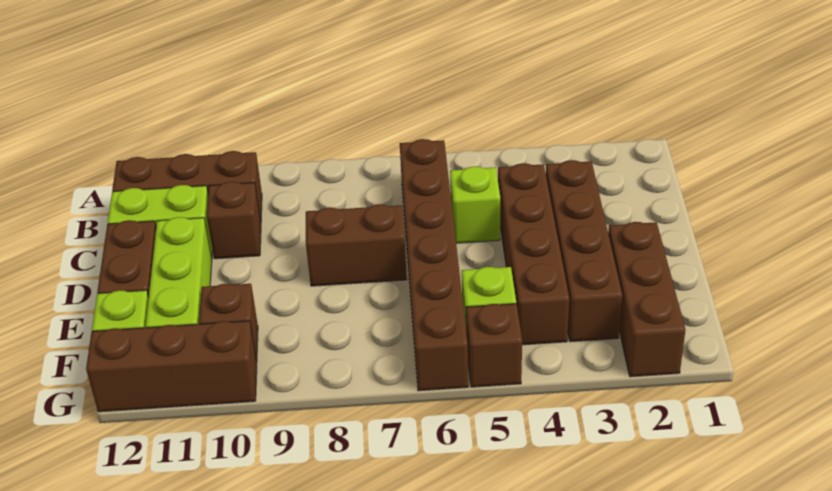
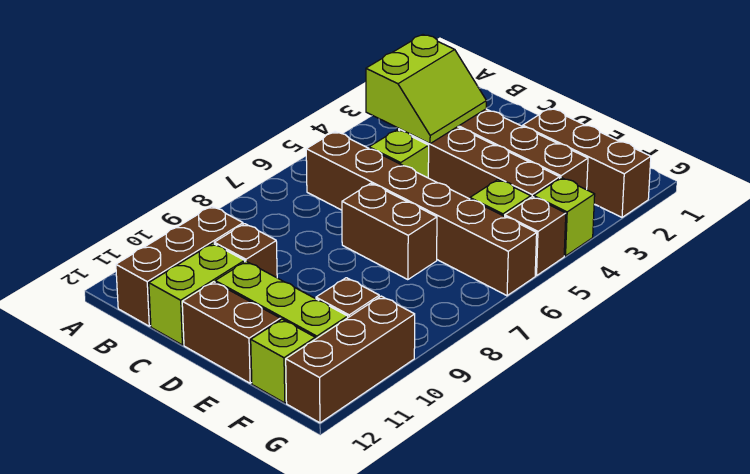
none -> lime slope B3:C4 level 2 top B
brown brick D7:D8 level 1 -> brown brick D7:E7 level 1
none -> lime brick G4 level 1

